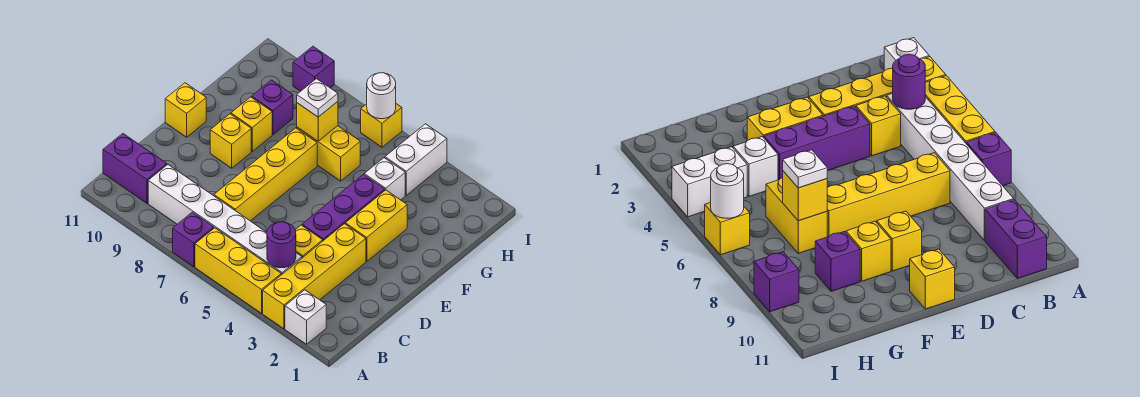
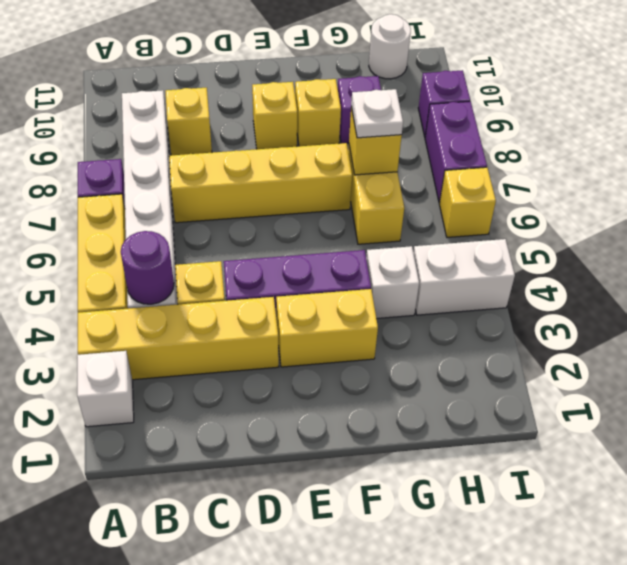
purple brick B10:B11 level 1 -> purple brick I7:I8 level 1
yellow brick E11 level 1 -> yellow brick C9 level 1
white round brick I6 level 2 -> white round brick H11 level 1

